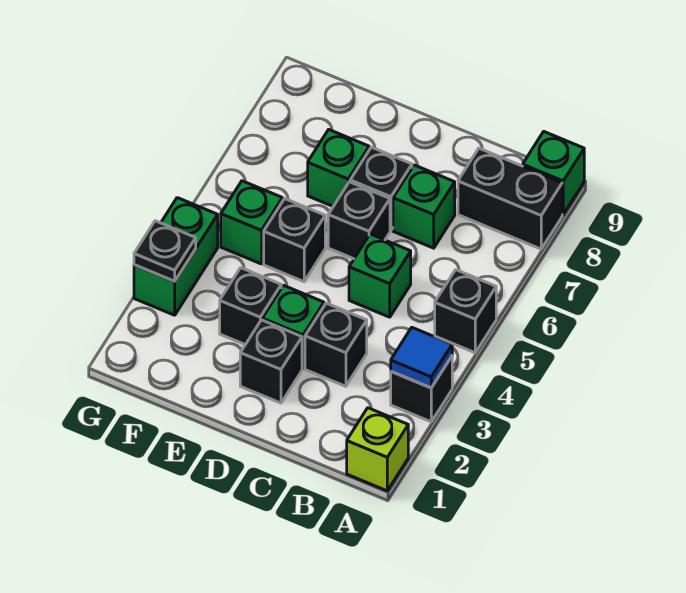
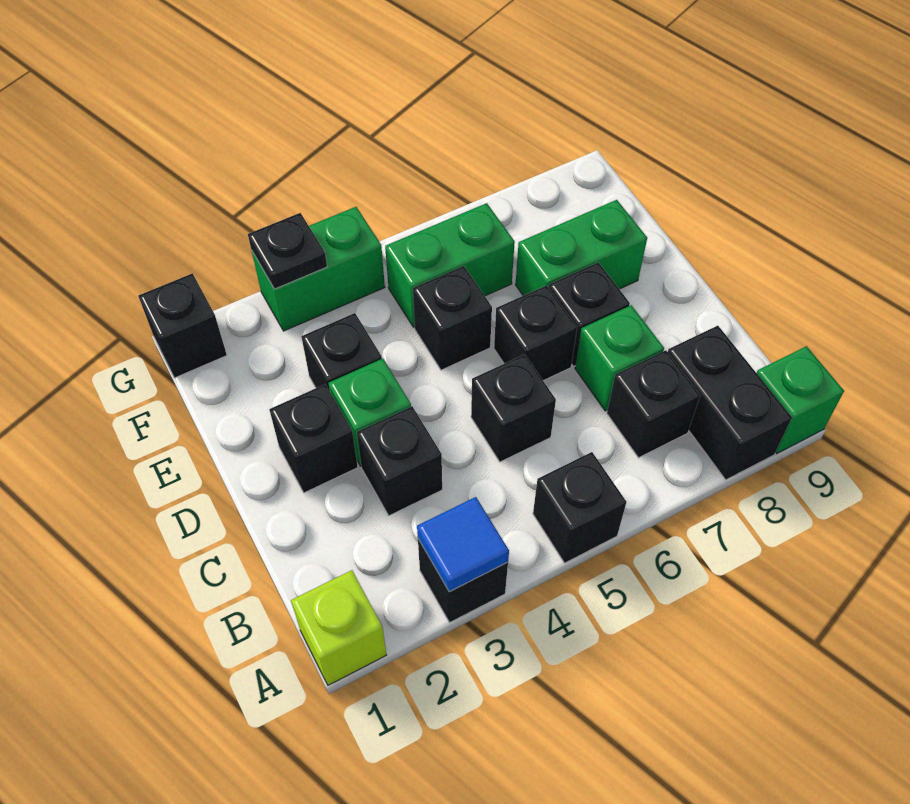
none -> black brick B7 level 1
green brick C5 level 1 -> black brick C5 level 1
green brick E7 level 1 -> green brick E7:E8 level 1
green brick F5 level 1 -> green brick F5:F6 level 1
none -> black brick G1 level 1

